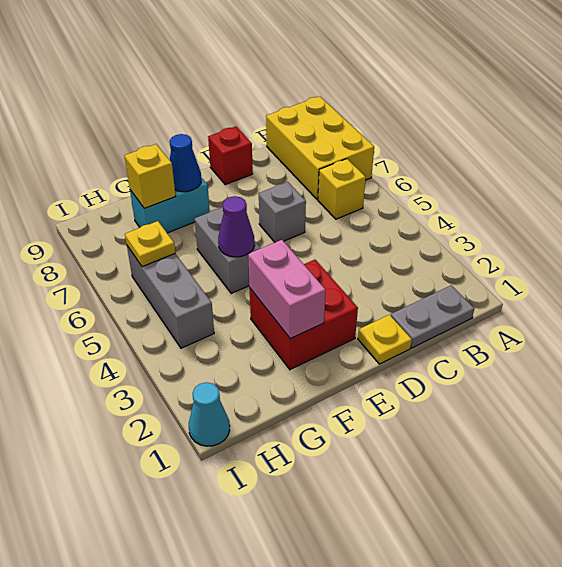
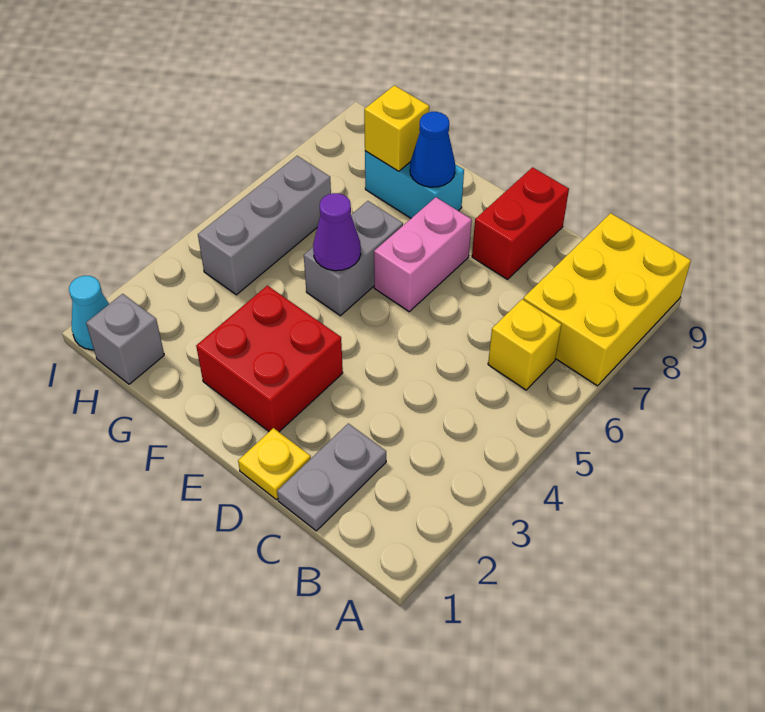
grey plate B1:C1 level 1 -> grey plate C1:C2 level 1
grey brick D6 level 1 -> grey brick H1 level 1
red brick D9 level 1 -> red brick D8:D9 level 1
pink brick F2:F3 level 2 -> pink brick E6:E7 level 1
yellow plate H6 level 2 -> none

